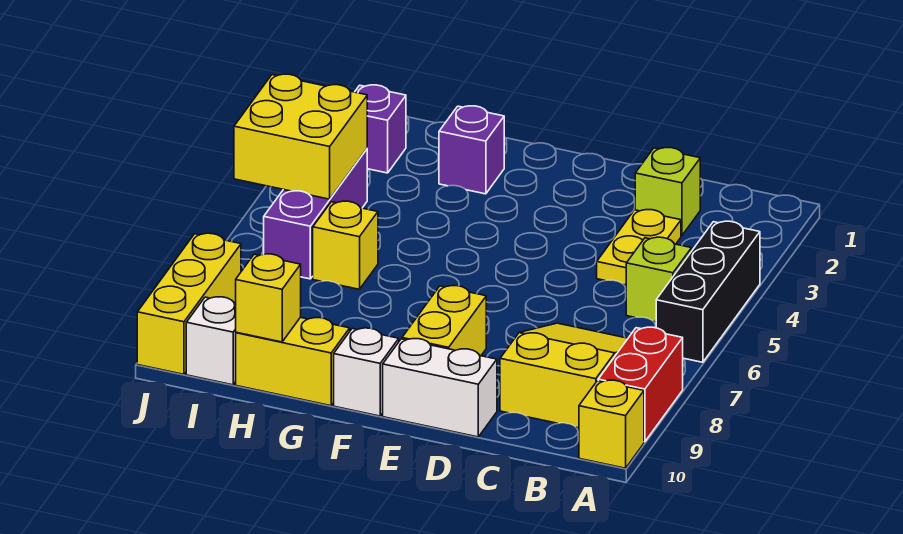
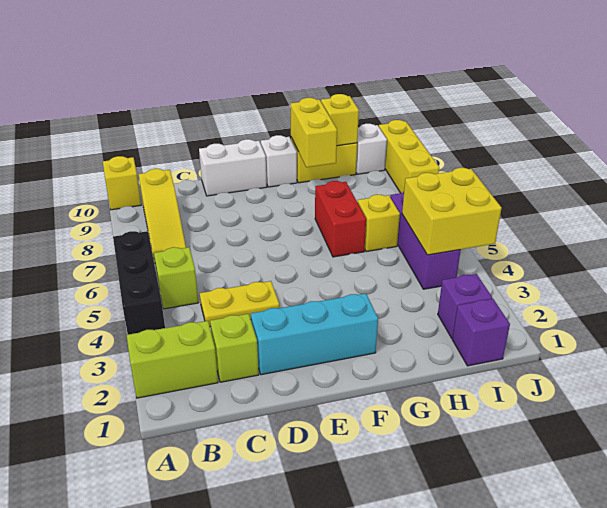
none -> lime brick A2:B2 level 1
red brick A8:A9 level 1 -> red brick G6:G7 level 1
yellow slope B7:C9 level 1 top 9 -> yellow slope B7:B9 level 1 top 9
yellow plate C3:C4 level 1 -> yellow plate C4:D4 level 1
none -> cyan brick D2:F2 level 1
yellow brick E8:E9 level 1 -> yellow brick G9:G10 level 2
purple brick G2 level 1 -> purple brick I1 level 1

